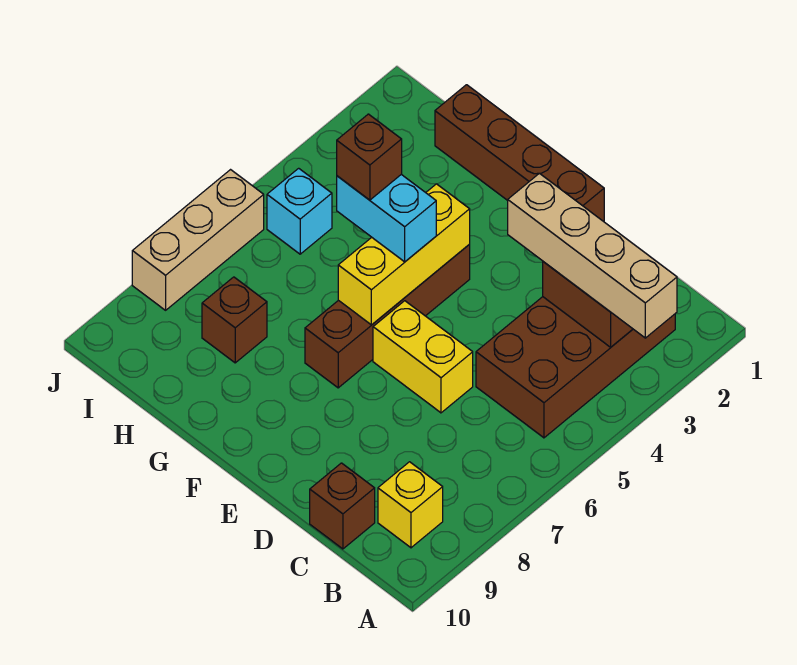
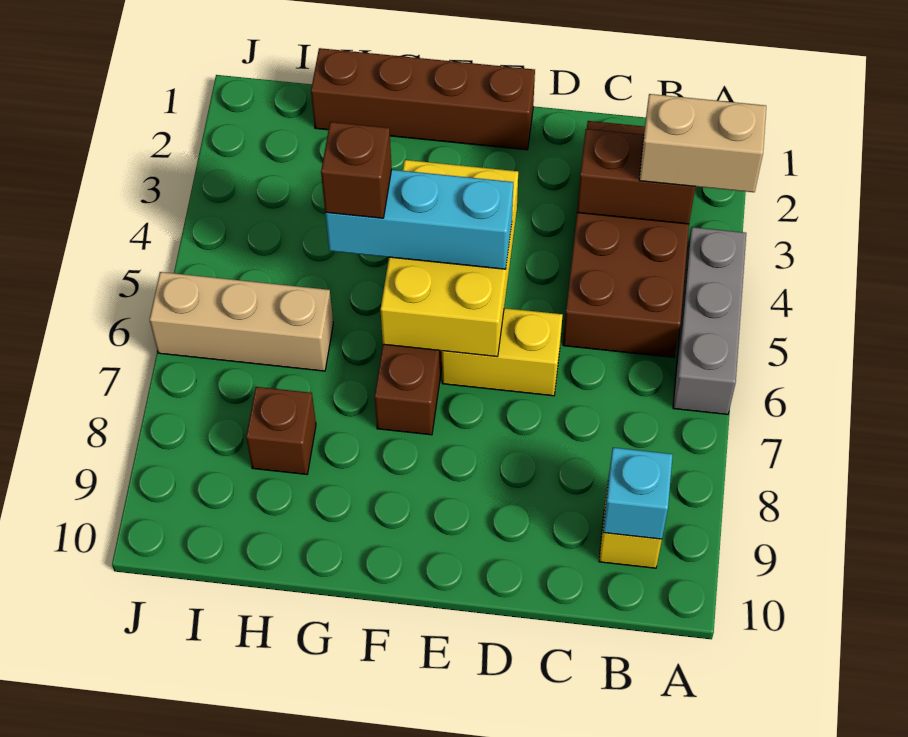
tan brick A3:D3 level 3 -> tan brick A3:B3 level 3
none -> grey brick A4:A6 level 1
brown brick C10 level 1 -> none
yellow brick F4:F6 level 2 -> yellow brick E4:F6 level 2
cyan brick F5:G5 level 3 -> cyan brick E5:G5 level 3
cyan brick I5 level 1 -> cyan brick B9 level 2
tan brick J6:J8 level 1 -> tan brick H6:J6 level 1

